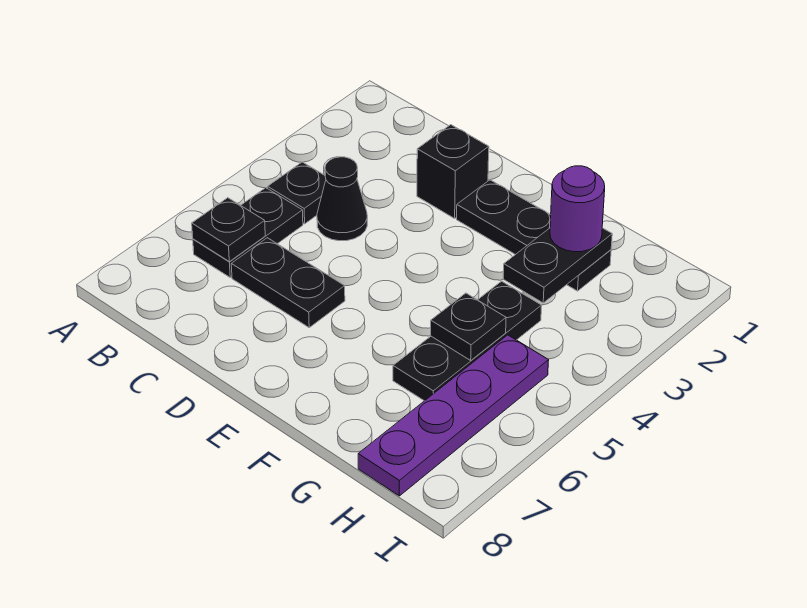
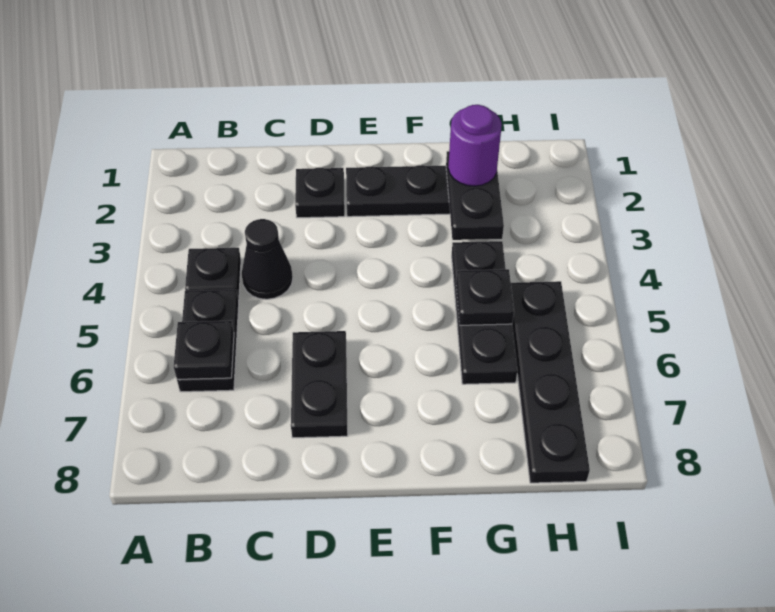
black plate C6:D6 level 1 -> black plate D6:D7 level 1
black brick D2 level 1 -> black plate D2 level 1
purple plate H5:H8 level 1 -> black plate H5:H8 level 1

